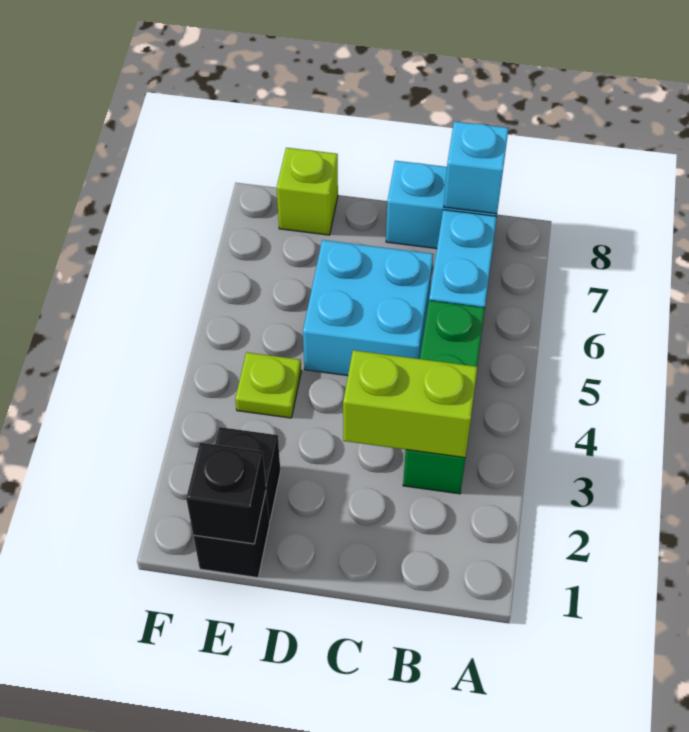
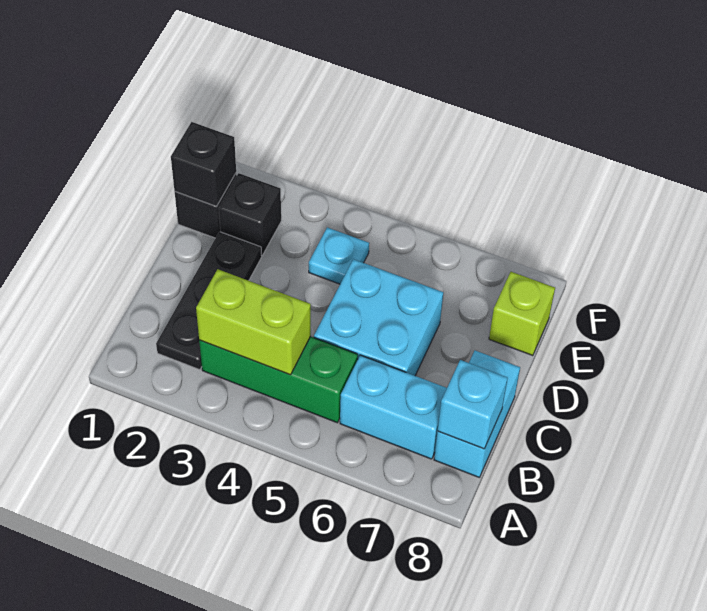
none -> black plate B2:D2 level 1
lime brick B3:C3 level 2 -> lime brick B3:B4 level 2
lime plate E4 level 1 -> cyan plate E4 level 1

